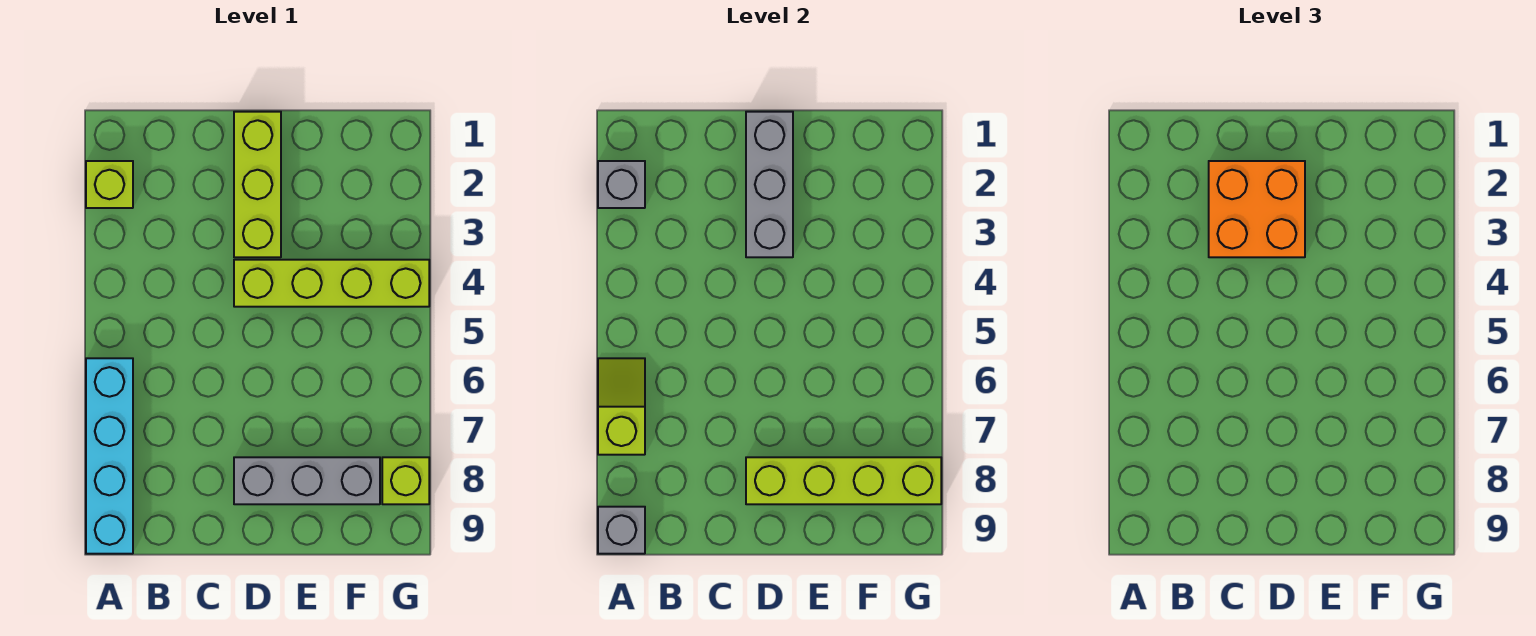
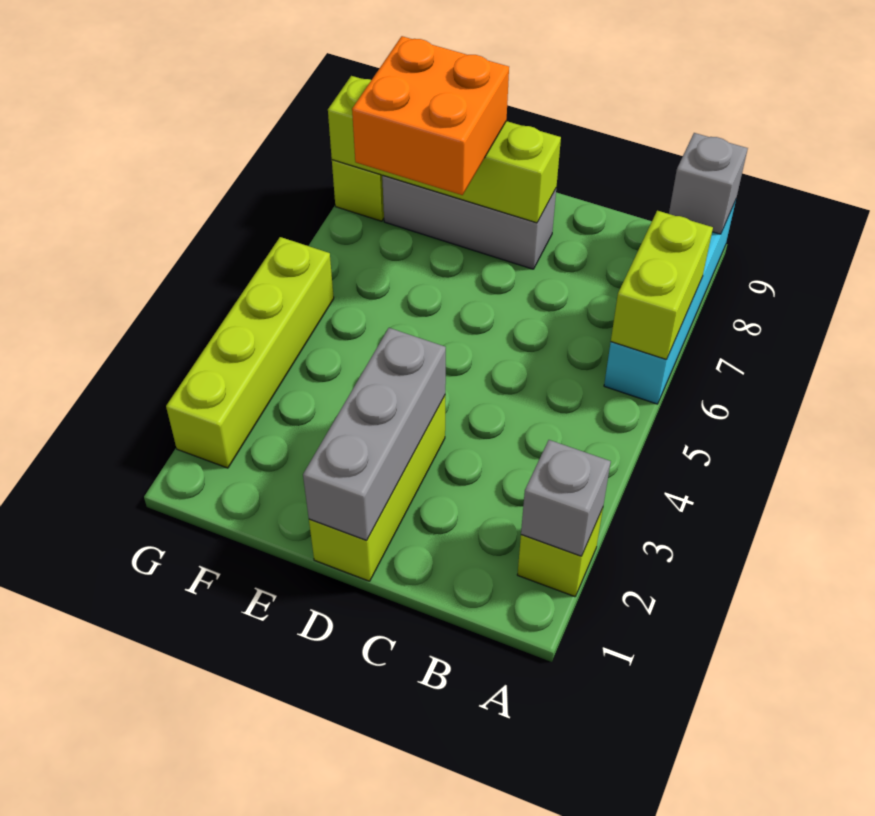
lime slope A6:A7 level 2 top 7 -> lime brick A6:A7 level 2
orange brick C2:D3 level 3 -> orange brick E7:F8 level 3
lime brick D4:G4 level 1 -> lime brick G2:G5 level 1

